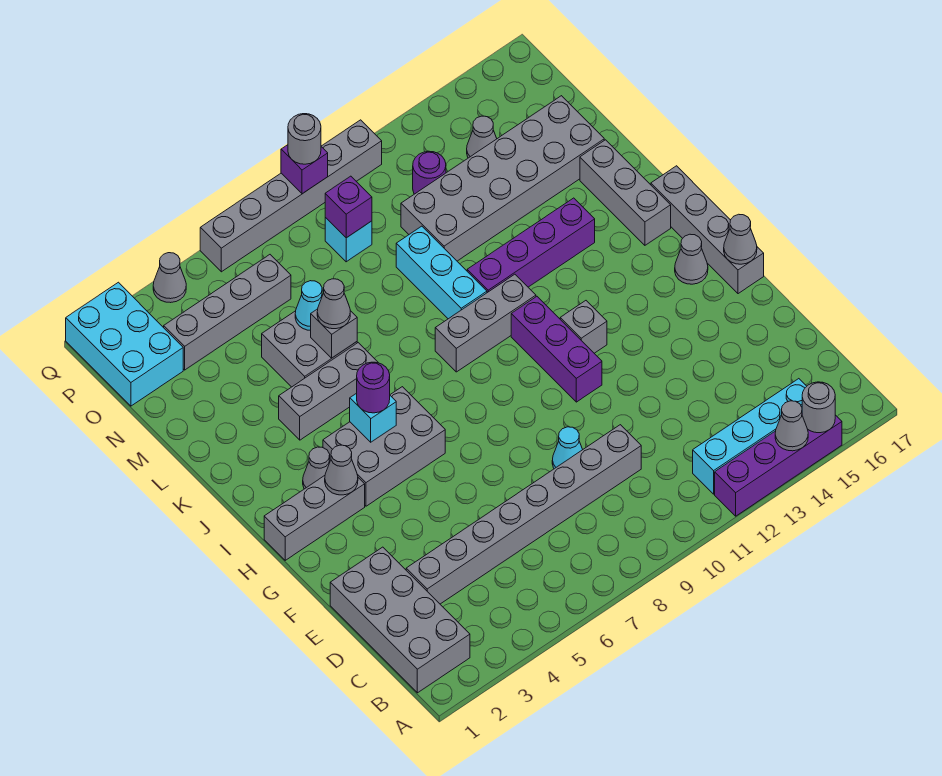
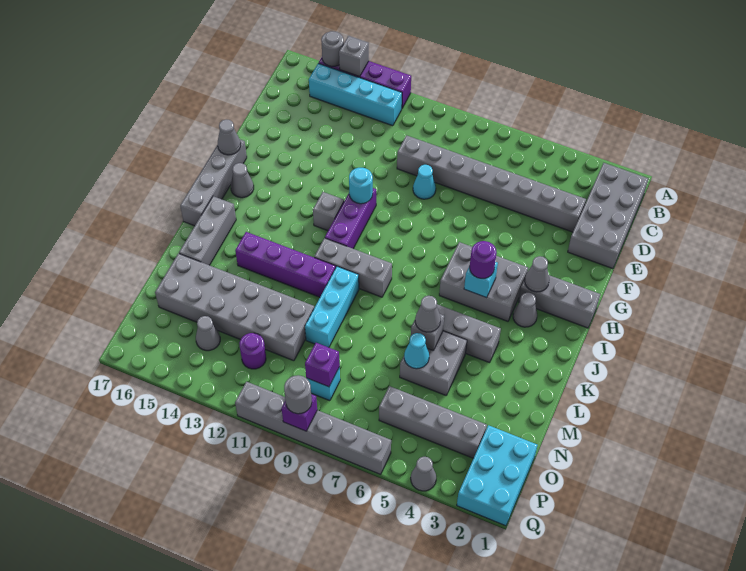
grey cone A14 level 2 -> grey brick A14 level 2
none -> cyan round brick G11 level 2

